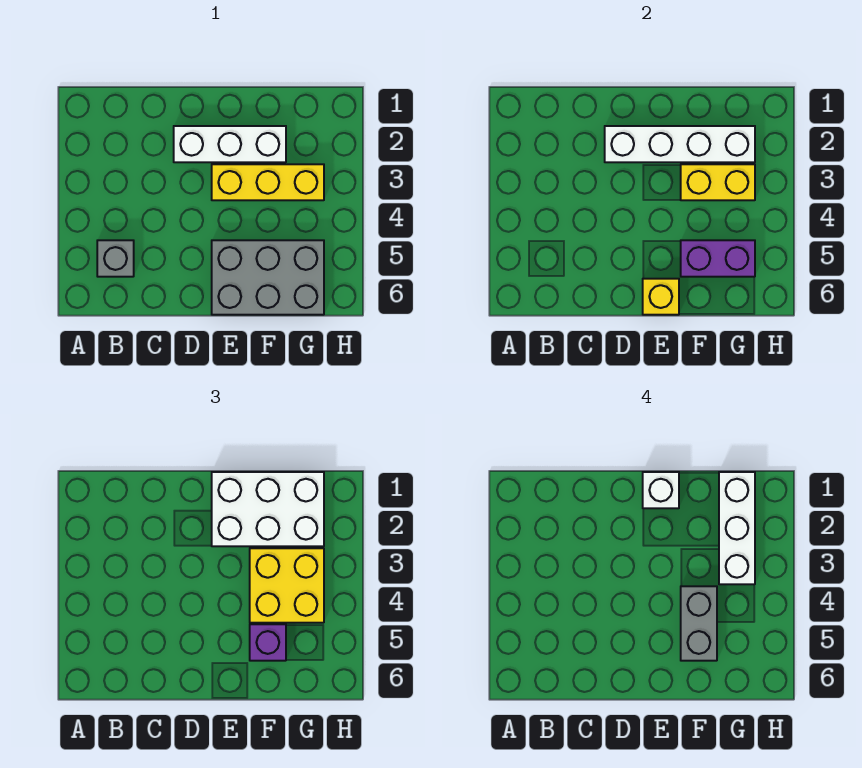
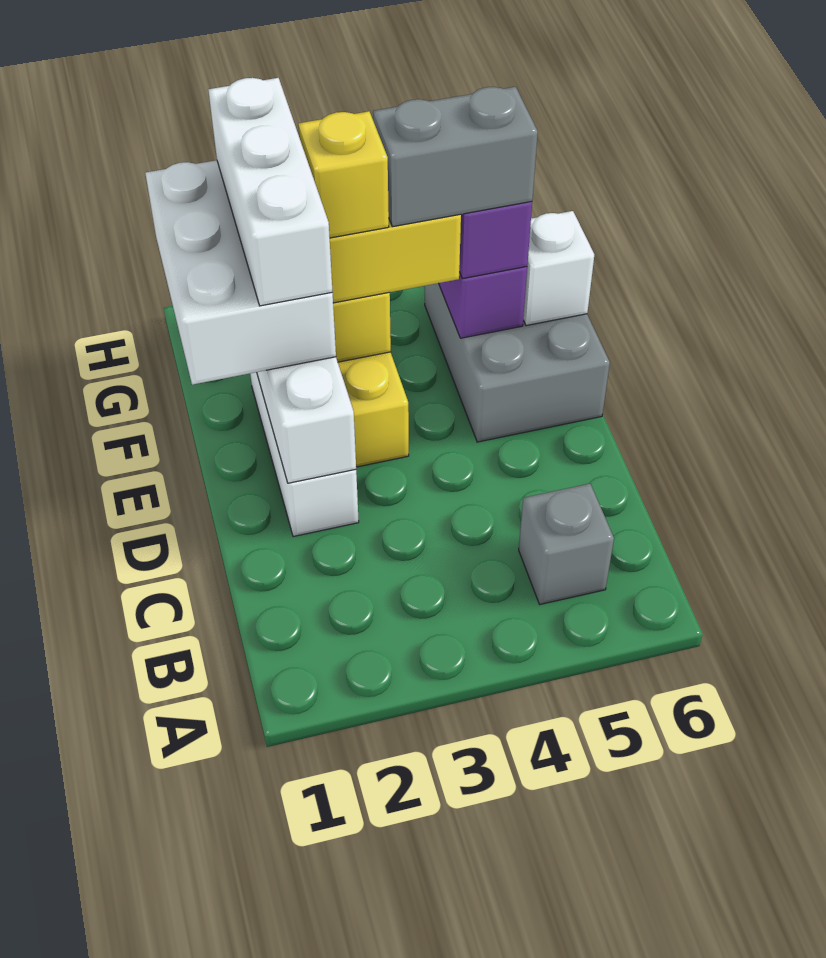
white brick E1 level 4 -> white brick F6 level 2
yellow brick E6 level 2 -> yellow brick F3 level 4
white brick G1:G3 level 4 -> white brick E2:G2 level 4

